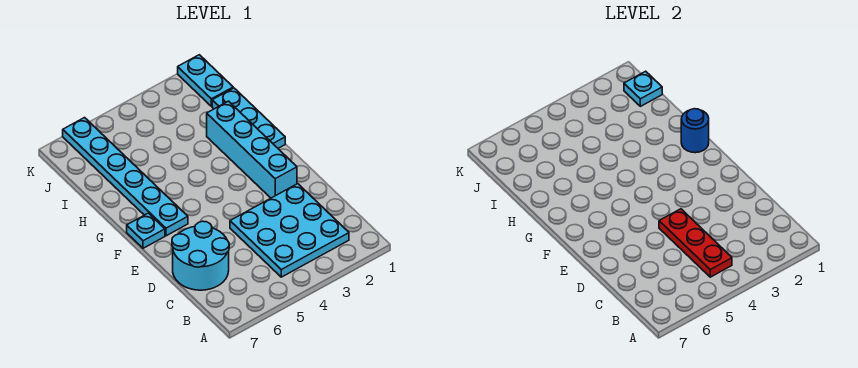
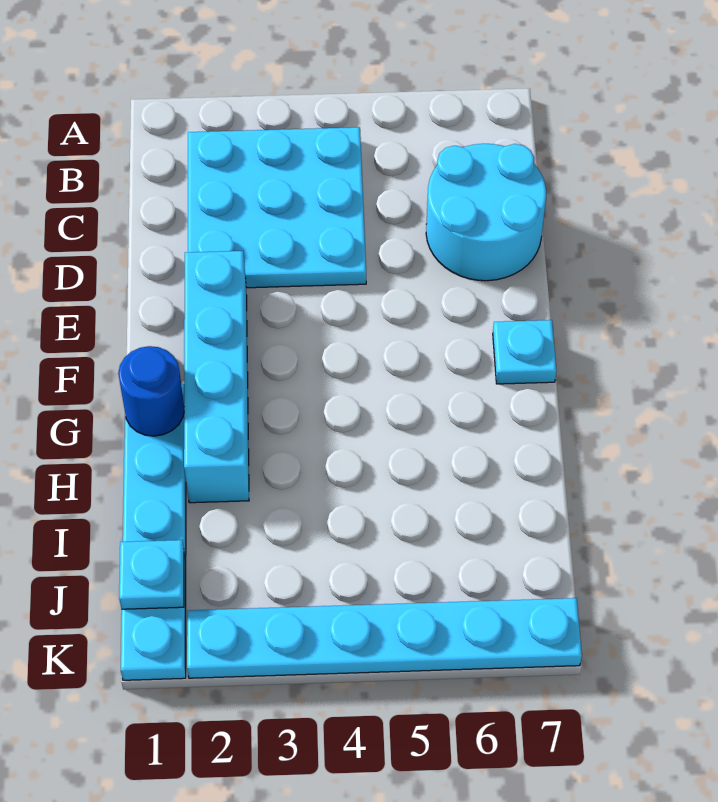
red plate B4:D4 level 2 -> none
cyan plate F6:K6 level 1 -> cyan plate K2:K7 level 1

